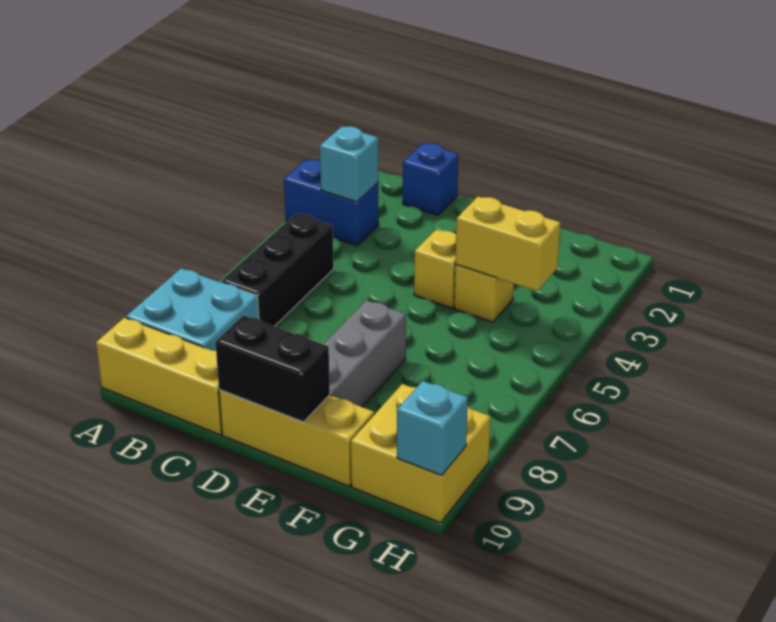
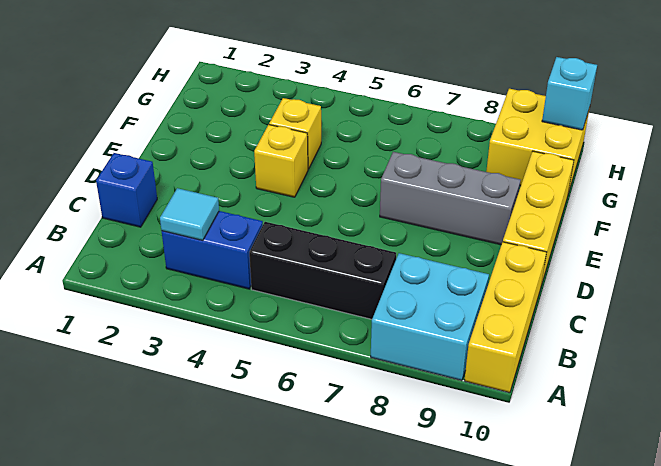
blue brick A3:B3 level 1 -> blue brick B3:B4 level 1
cyan brick B3 level 2 -> cyan tile B3 level 2
black brick D10:E10 level 2 -> none
yellow brick F4:G4 level 2 -> none

